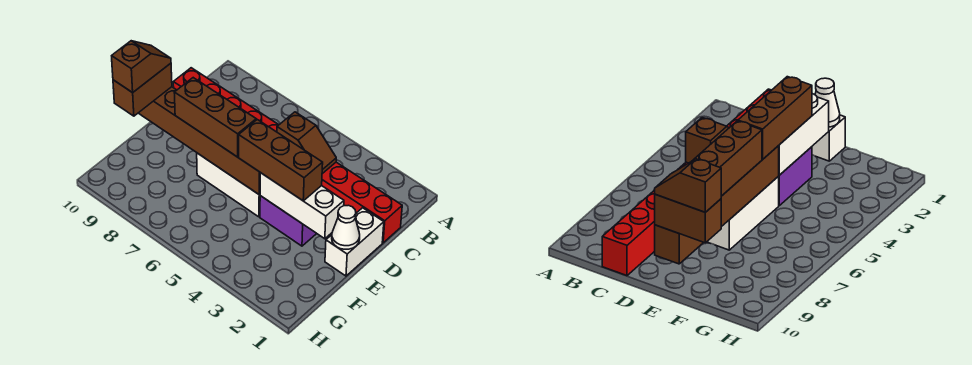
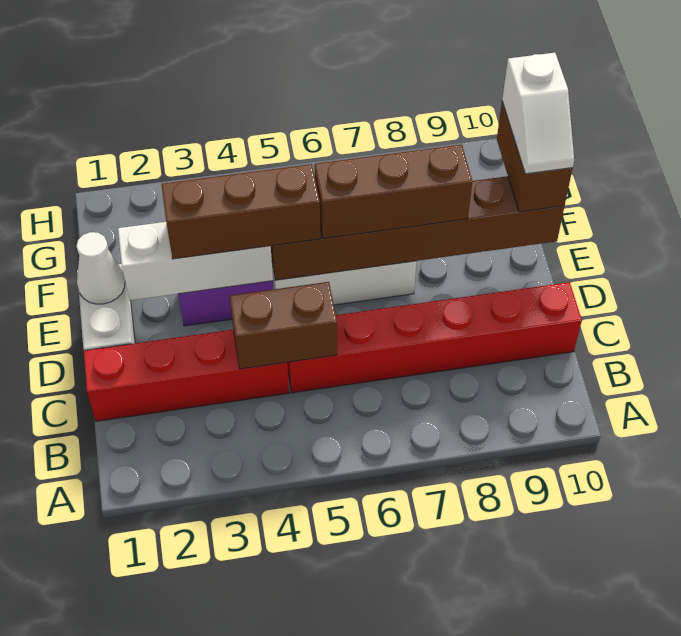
brown slope C4:C5 level 2 top 5 -> brown brick C4:C5 level 2
brown slope E10:F10 level 4 top F -> white slope E10:F10 level 4 top F

